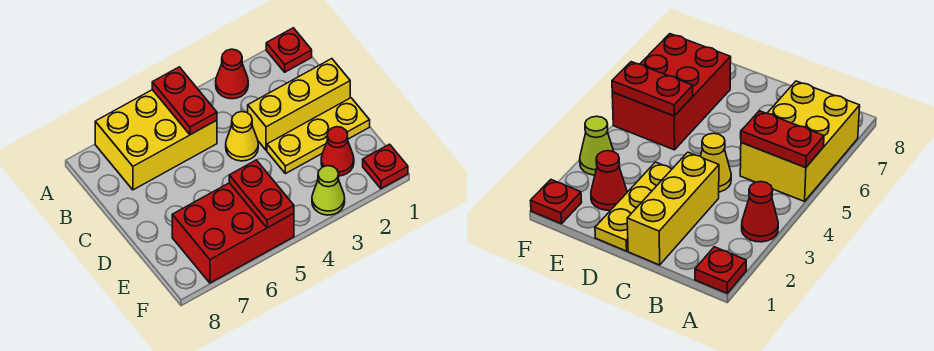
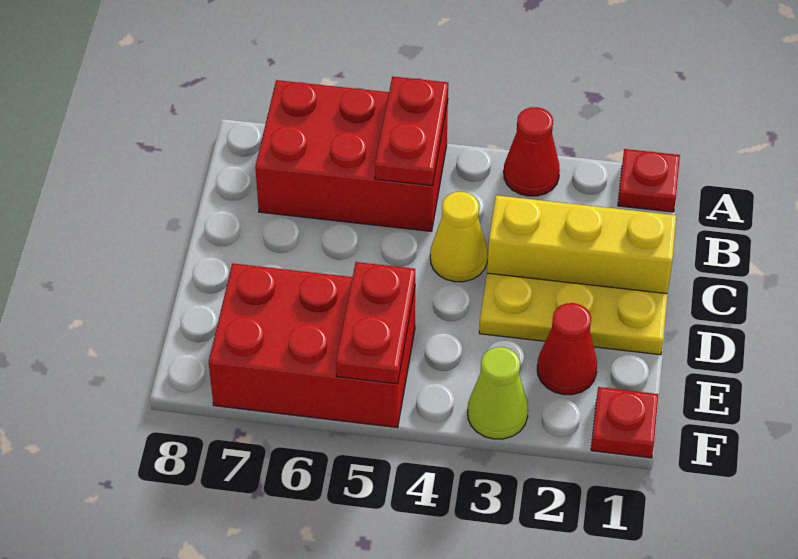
yellow brick A5:B7 level 1 -> red brick A5:B7 level 1

